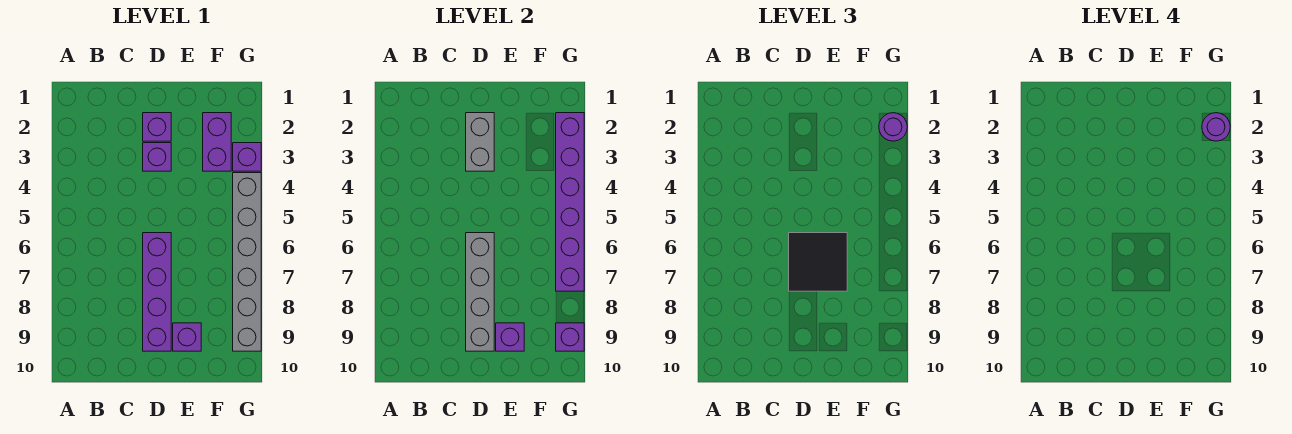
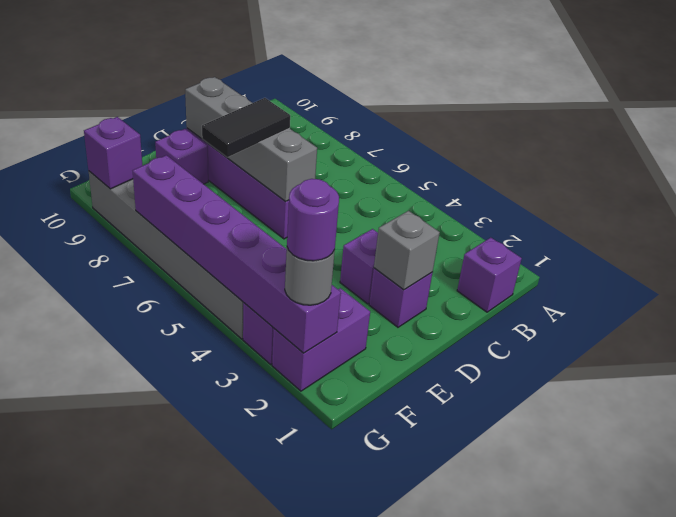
grey brick D2:D3 level 2 -> grey brick D2 level 2
black tile D6:E7 level 3 -> black tile D7:E7 level 3
purple brick E9 level 2 -> purple brick B1 level 1
purple brick F2:F3 level 1 -> purple brick F2:G2 level 1
purple round brick G2 level 3 -> grey round brick G2 level 3

